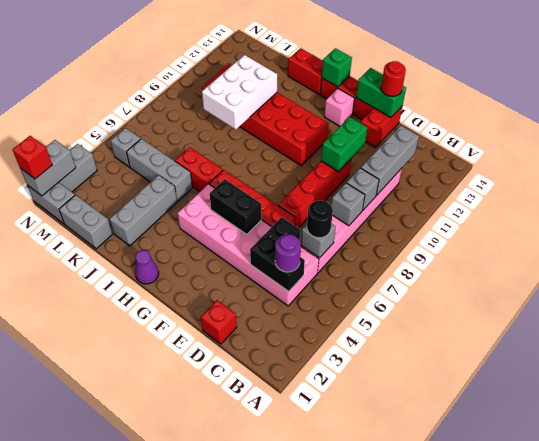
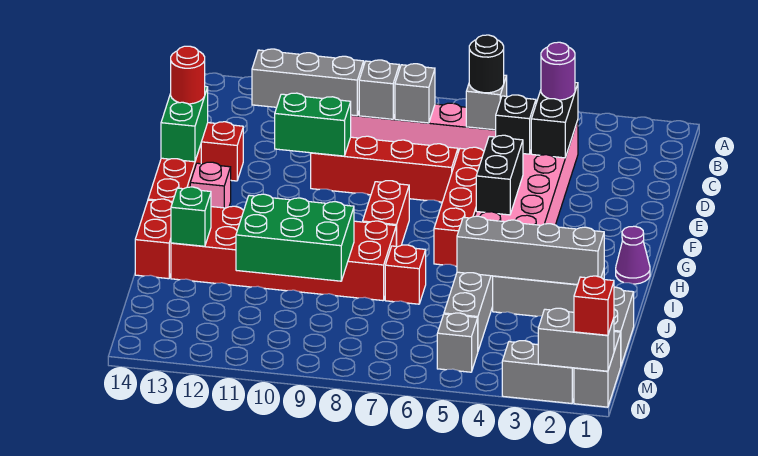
red brick D1 level 1 -> red brick J7 level 1
red brick G10:L11 level 1 -> red brick I8:J13 level 1
green brick H14 level 2 -> green brick J13 level 2
red brick I6:J6 level 1 -> red brick G8:H8 level 1
none -> grey brick J2:J5 level 2
white brick J9:K11 level 2 -> green brick J9:K11 level 2

